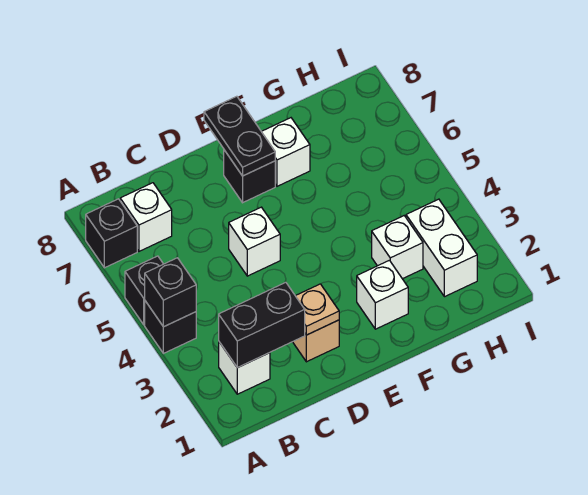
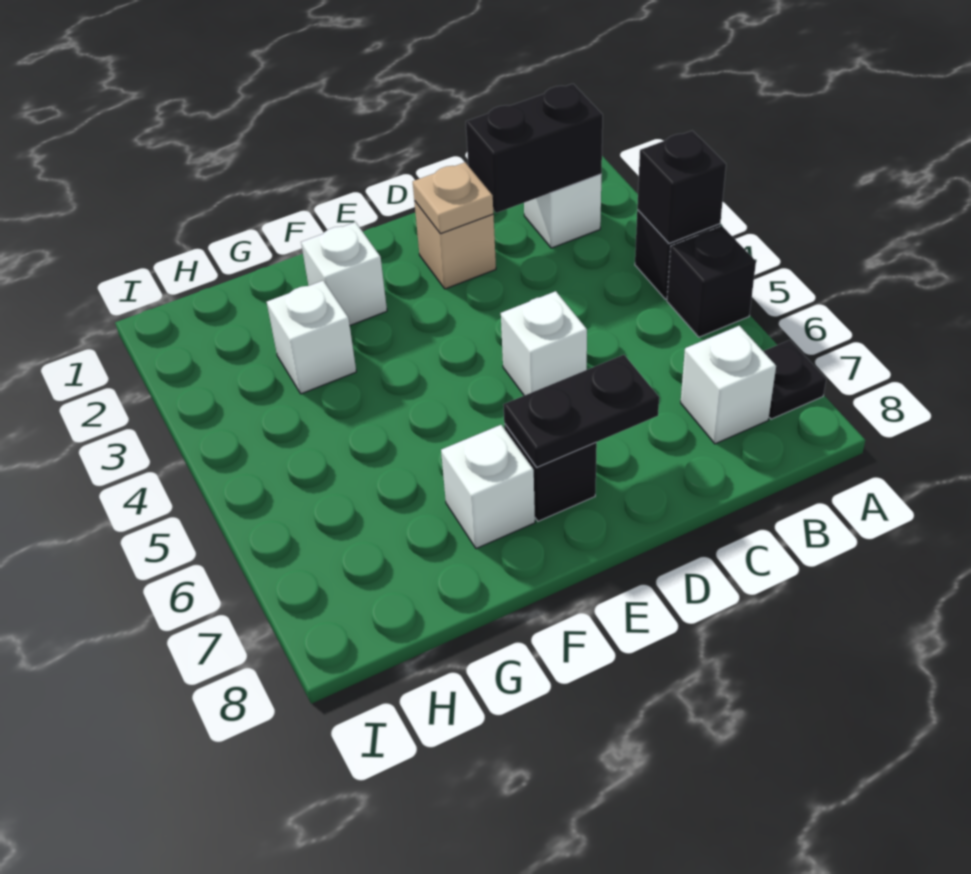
black brick A7 level 1 -> black plate A7 level 1
black plate E7:E8 level 2 -> black plate D7:E7 level 2
white brick H2:H3 level 1 -> none

